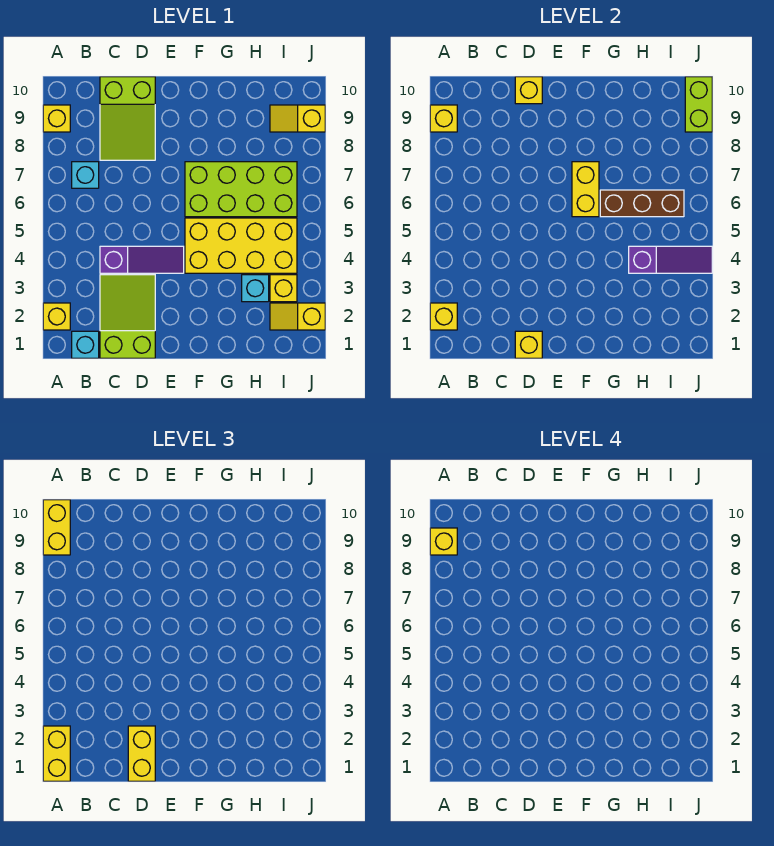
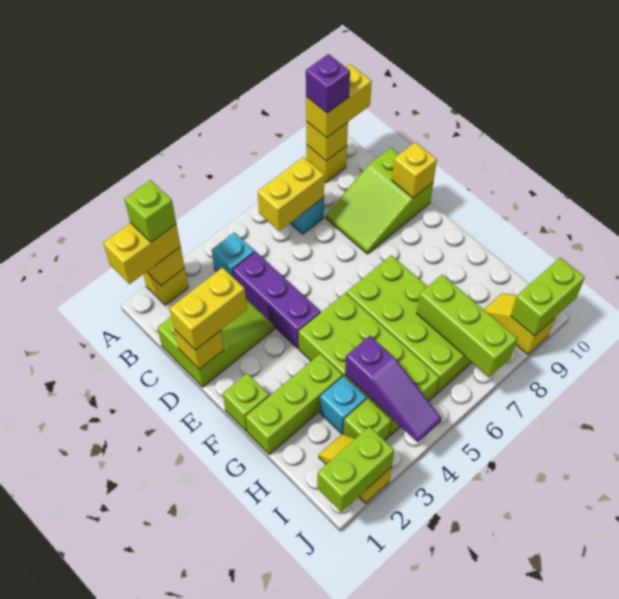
none -> lime brick A2 level 4
yellow brick A9 level 4 -> purple brick A9 level 4
cyan brick B1 level 1 -> cyan brick B4 level 1
purple slope C4:E4 level 1 top C -> purple brick C4:E4 level 1
none -> lime brick F1 level 1
yellow brick F4:I5 level 1 -> lime brick F4:I5 level 1
yellow brick F6:F7 level 2 -> yellow brick B6:B7 level 2
none -> lime brick G1:G3 level 1
brown brick G6:I6 level 2 -> none
none -> lime brick H7:J7 level 2
yellow brick I3 level 1 -> lime brick I3 level 1
none -> lime brick J1:J2 level 2

